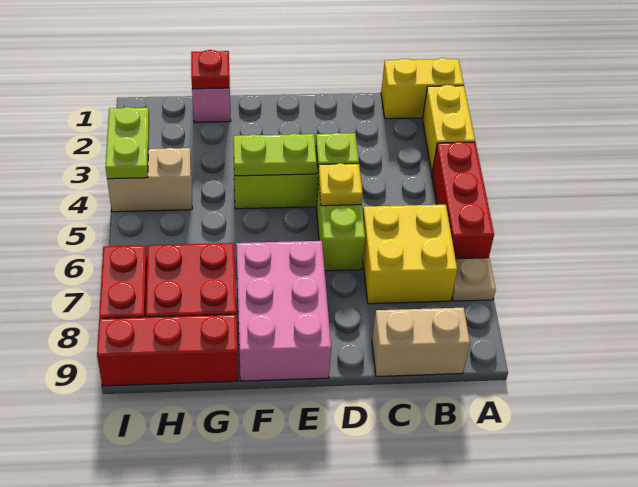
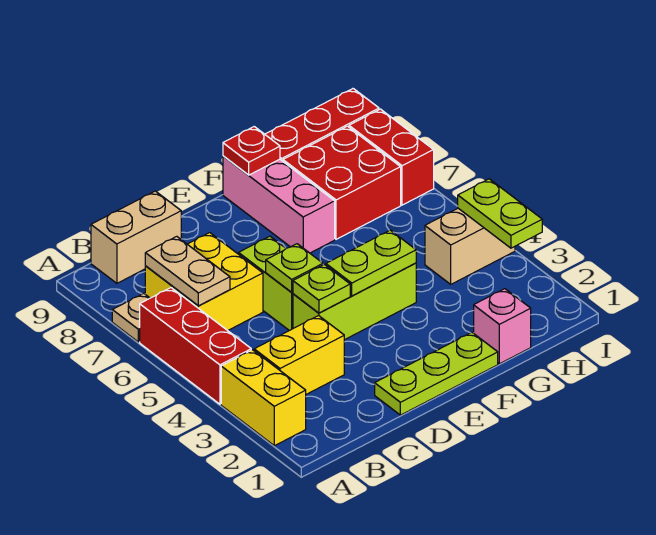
yellow brick A1:B1 level 1 -> yellow brick B3:C3 level 1
none -> tan plate B6:B7 level 2
none -> lime plate D1:F1 level 1
yellow plate D5 level 2 -> lime plate D5 level 2
pink brick E7:F9 level 1 -> pink brick F7:F9 level 1
red plate G1 level 2 -> red plate F9 level 2

